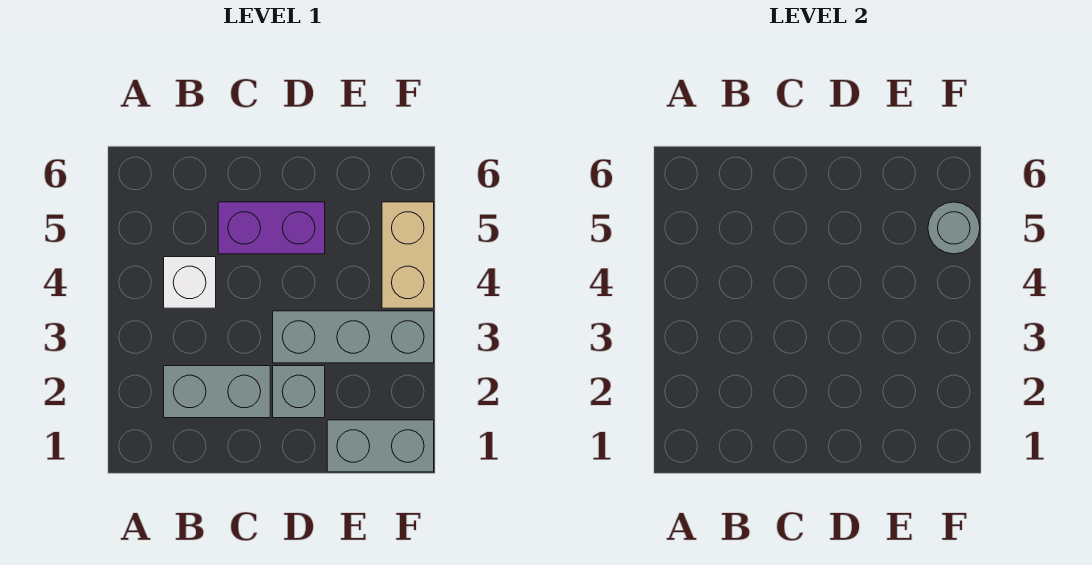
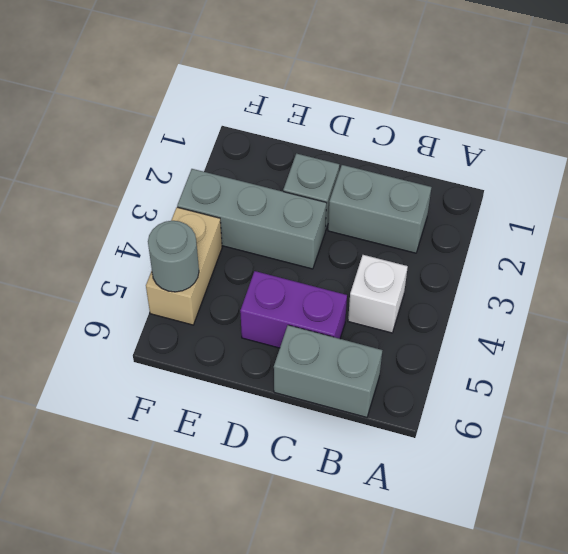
grey brick E1:F1 level 1 -> grey brick B6:C6 level 1

